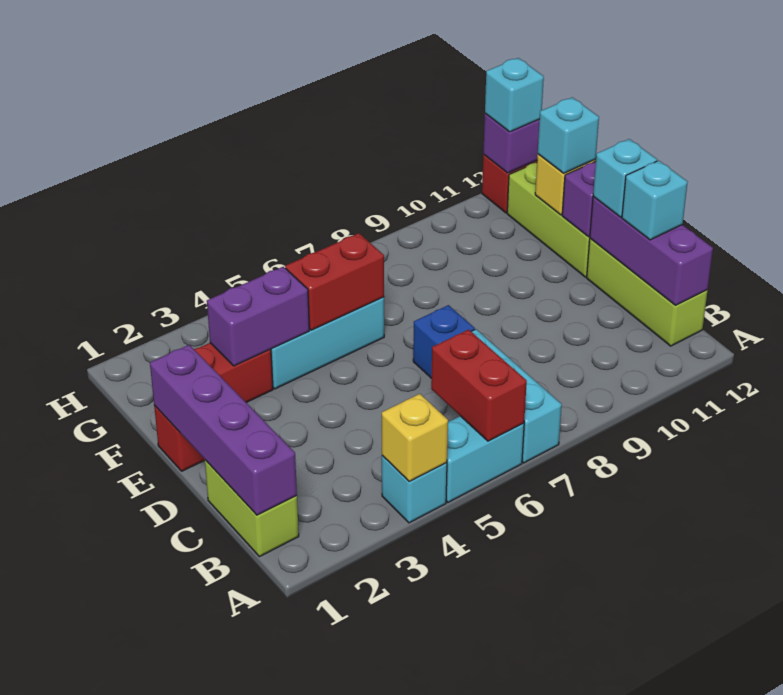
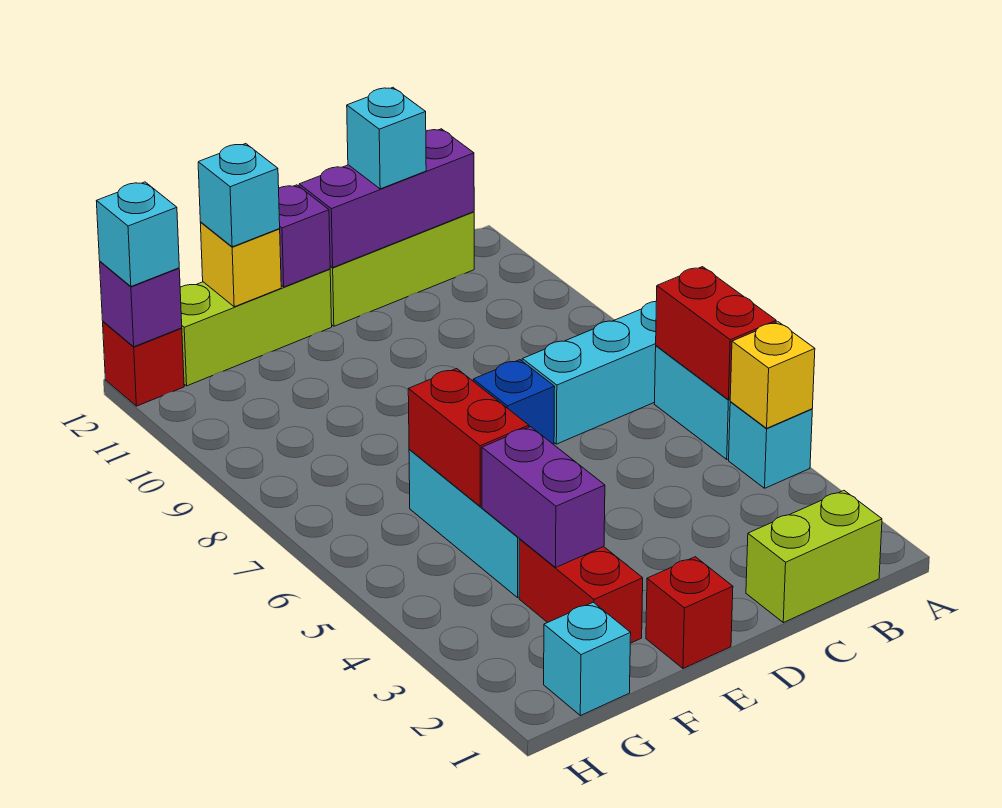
red brick A6:B6 level 2 -> red brick A5:A6 level 2
purple brick B1:E1 level 2 -> none
cyan brick D12 level 3 -> cyan brick G1 level 1

